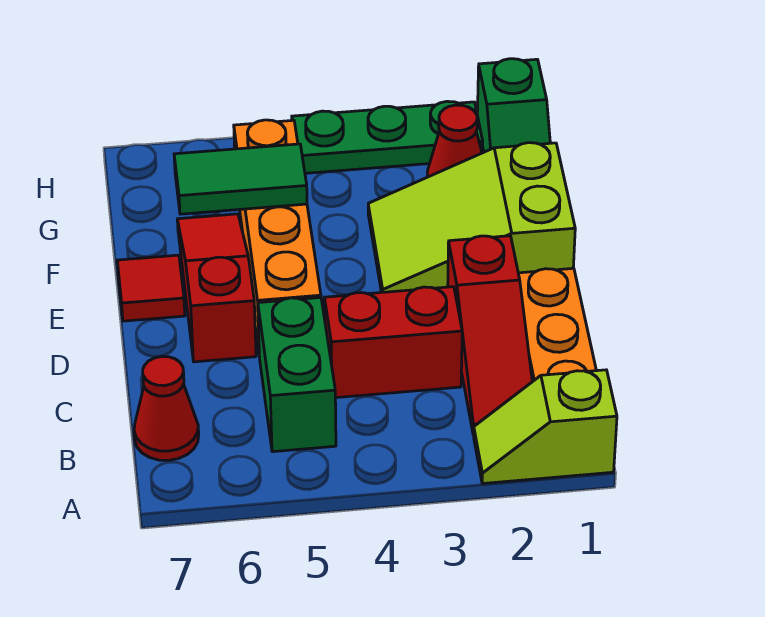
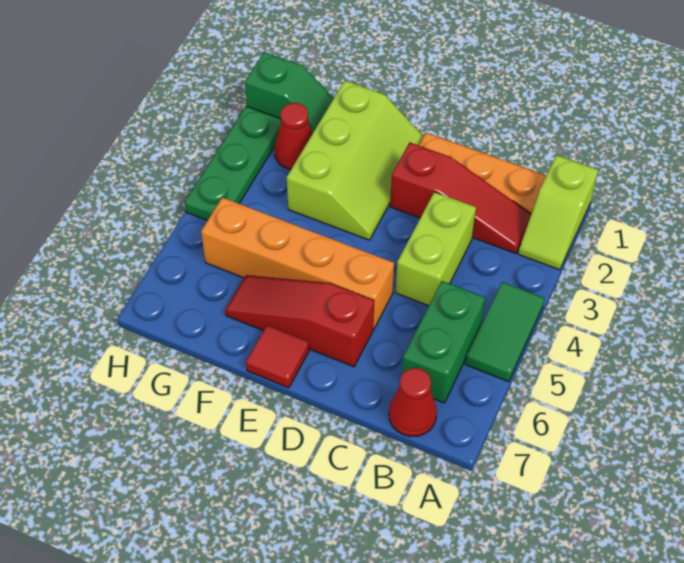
green brick B5:C5 level 1 -> green brick B5:B6 level 1
red brick C3:C4 level 1 -> lime brick C3:C4 level 1
lime slope E1:F3 level 1 top 1 -> lime slope E1:F3 level 1 top F
green tile F5:F6 level 2 -> green tile A4:A5 level 1

